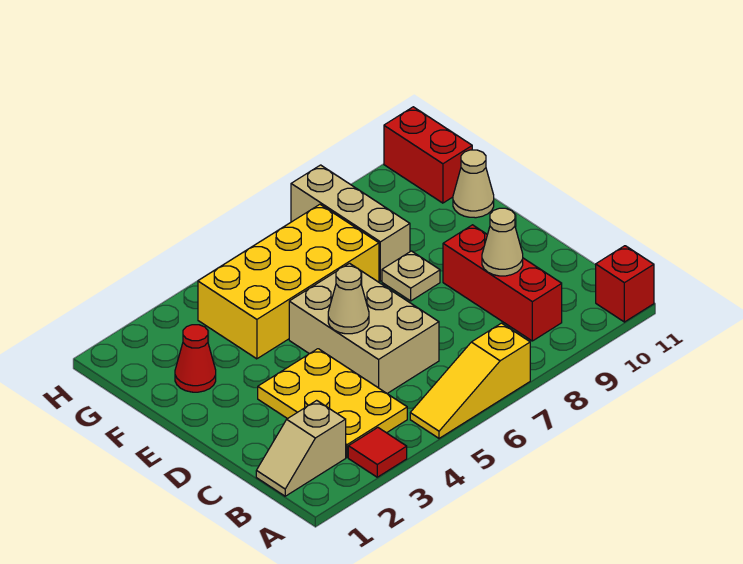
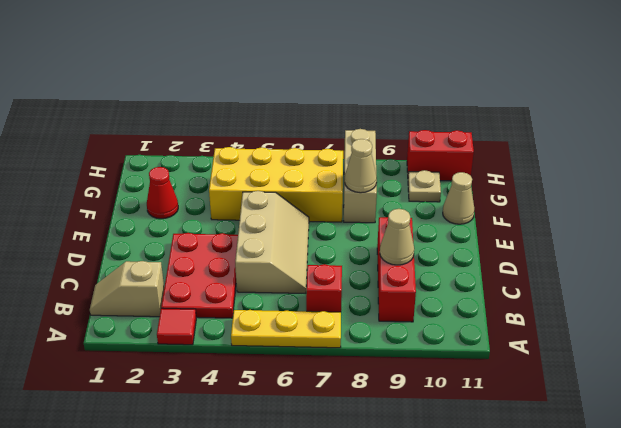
yellow slope A5:A7 level 1 top 7 -> yellow plate A5:A7 level 1
red brick A11 level 1 -> red brick B7 level 1
yellow plate B3:D4 level 1 -> red plate B3:D4 level 1
tan brick C5:E6 level 1 -> tan slope C5:E6 level 1 top 5
tan cone D5 level 2 -> tan cone F8 level 2
tan plate E8 level 1 -> tan plate G10 level 1
red brick G11:H11 level 1 -> red brick H10:H11 level 1

